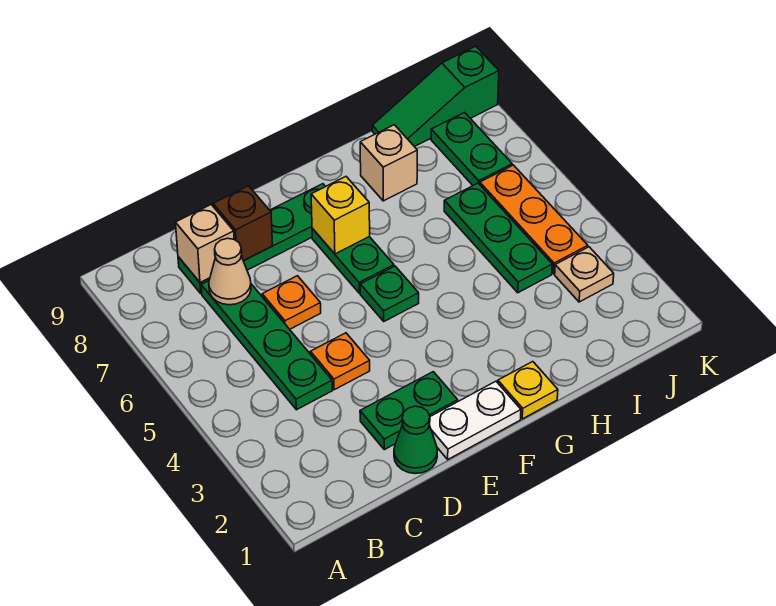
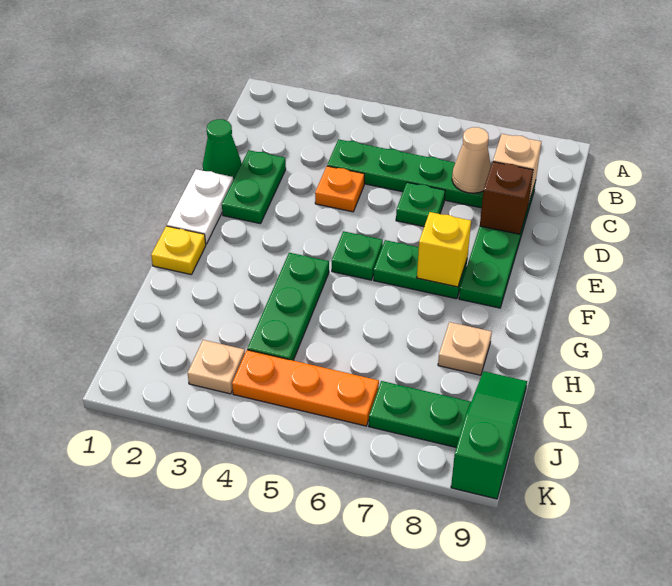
orange plate D6 level 1 -> green plate D6 level 1
tan brick H8 level 1 -> tan plate H8 level 1
green plate I4:I6 level 1 -> green plate G4:I4 level 1

